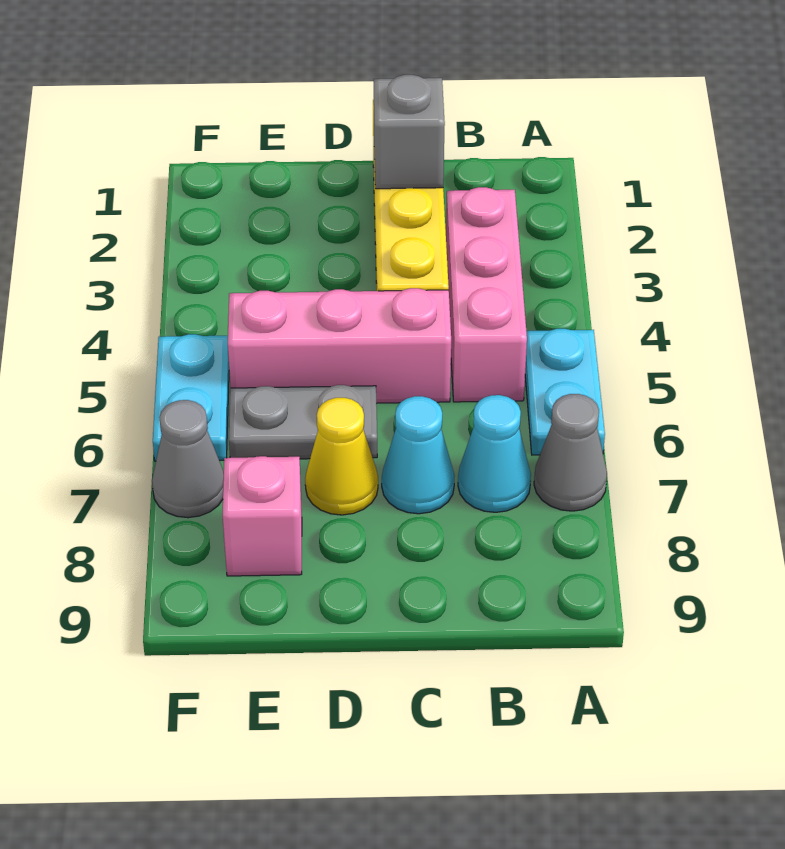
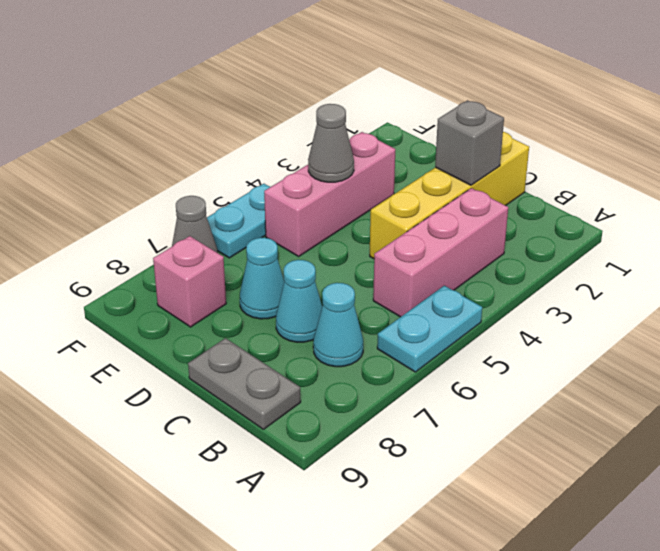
grey cone A7 level 1 -> grey cone E4 level 2
pink brick C5:E5 level 1 -> pink brick E3:E5 level 1
grey plate D6:E6 level 1 -> grey plate B9:C9 level 1
yellow cone D7 level 1 -> cyan cone D7 level 1

